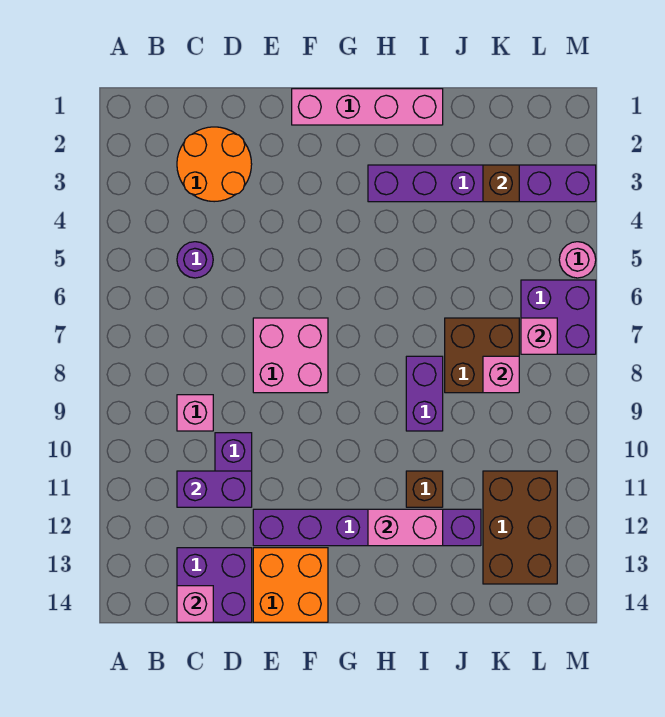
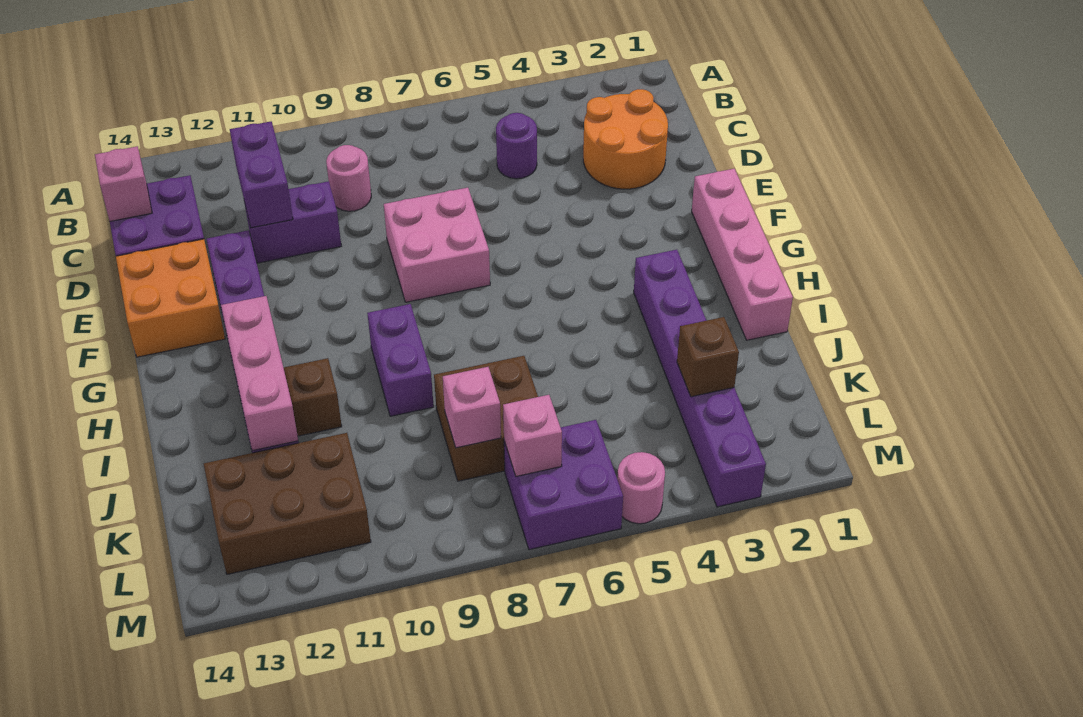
pink brick C9 level 1 -> pink round brick C9 level 1
pink brick H12:I12 level 2 -> pink brick H12:J12 level 2
purple brick I8:I9 level 1 -> purple brick H9:I9 level 1

